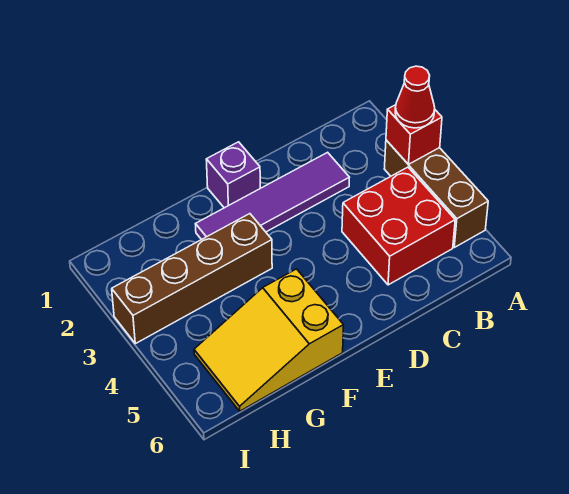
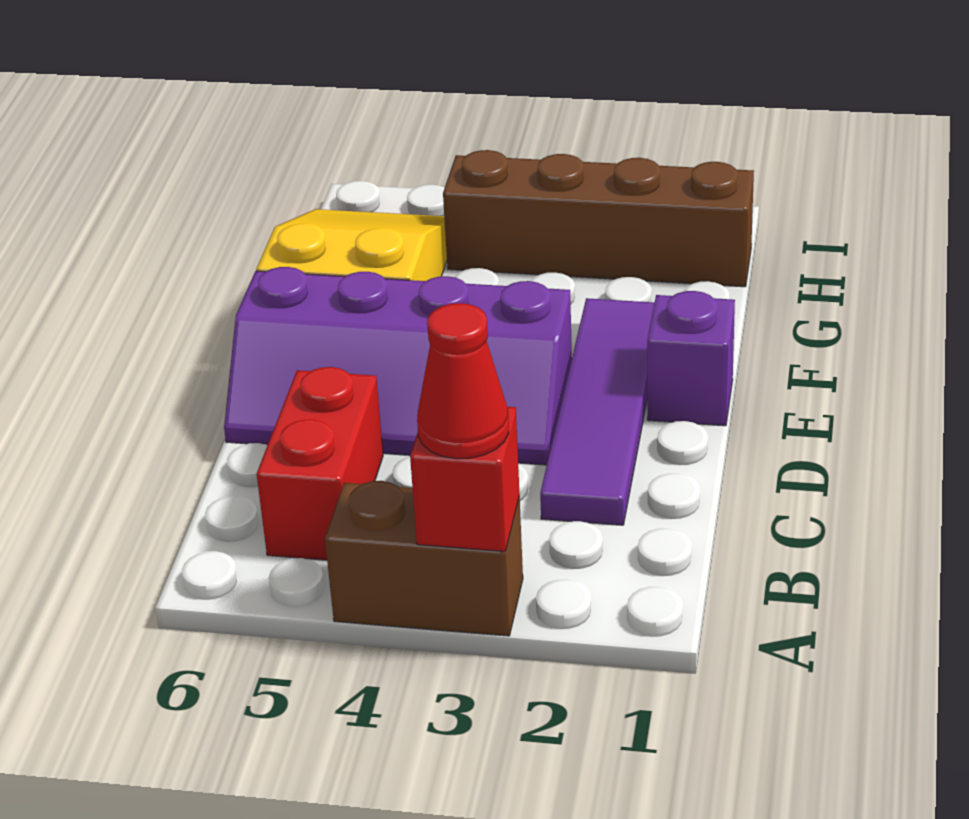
brown brick A3:A5 level 1 -> brown brick A3:A4 level 1
red brick B4:C5 level 1 -> red brick B5:C5 level 1
none -> purple slope D3:E6 level 1 top E
brown brick F3:I3 level 1 -> brown brick H1:H4 level 1

